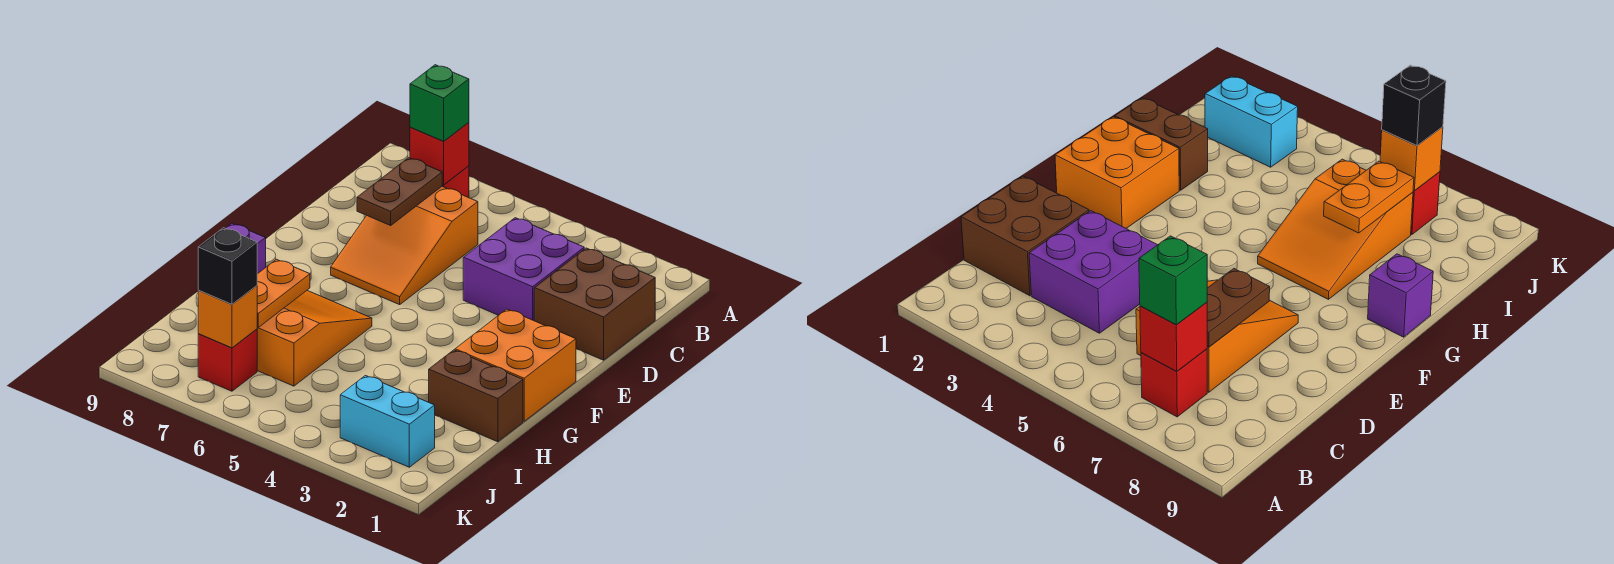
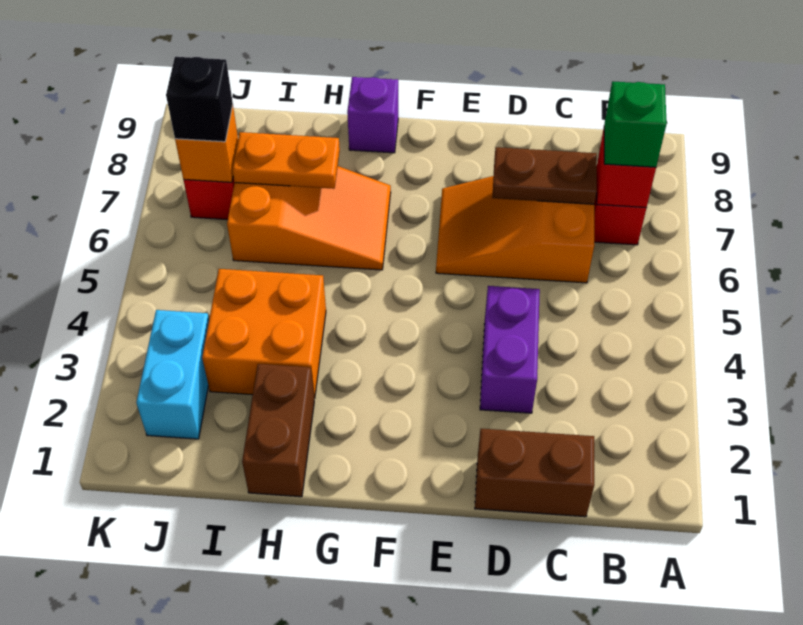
brown brick C1:D2 level 1 -> brown brick C1:D1 level 1
purple brick C3:D4 level 1 -> purple brick D3:D4 level 1
orange brick F1:G2 level 1 -> orange brick H3:I4 level 1

